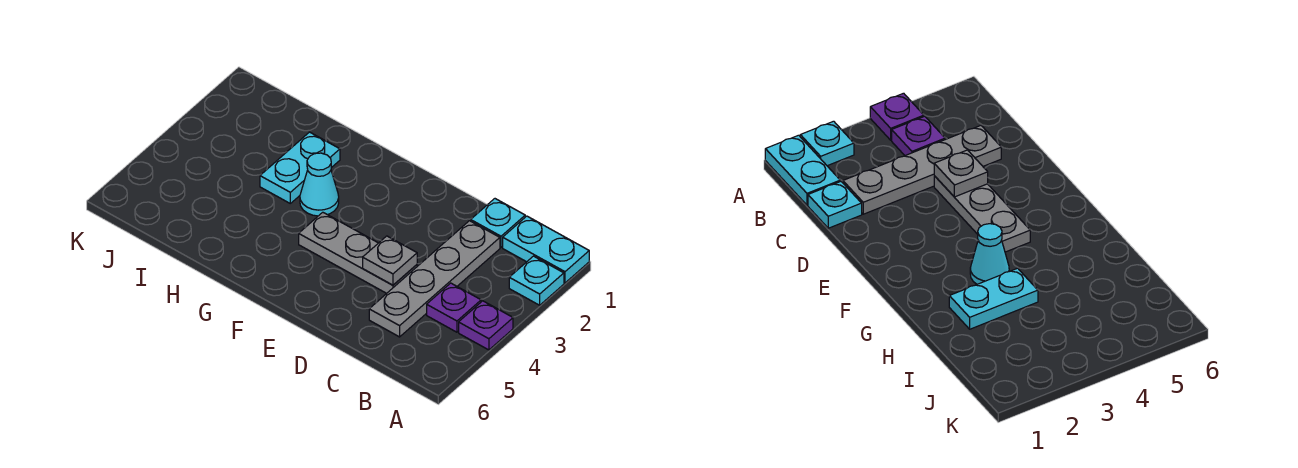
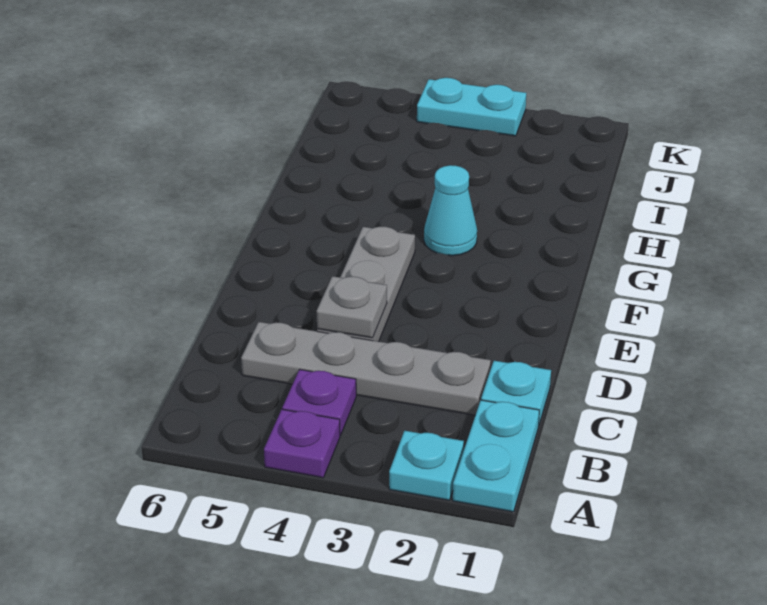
cyan plate H2:H3 level 1 -> cyan plate K3:K4 level 1

